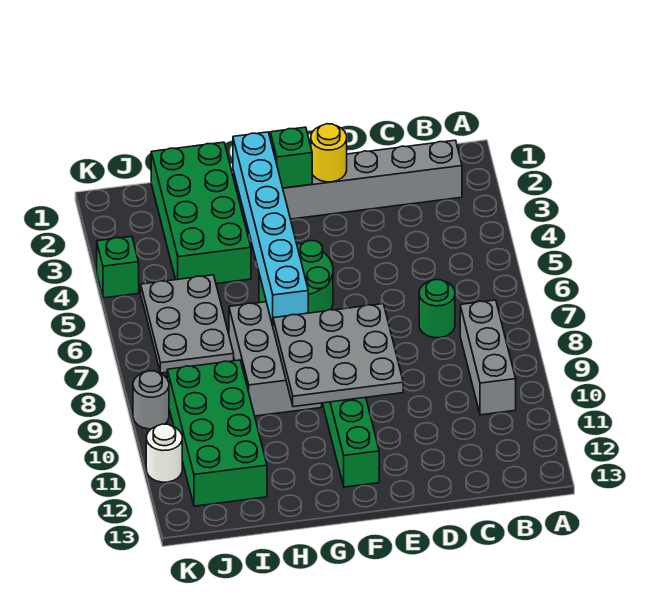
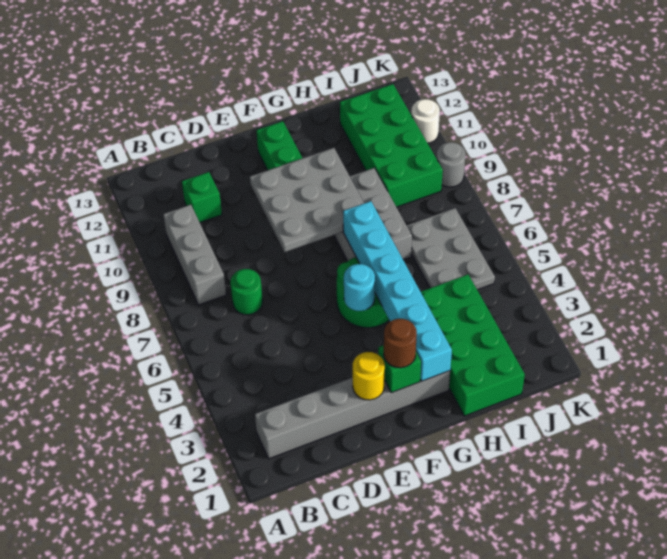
none -> brown round brick F2 level 3
none -> cyan round brick F5 level 2
green brick K4 level 1 -> green brick C11 level 1

